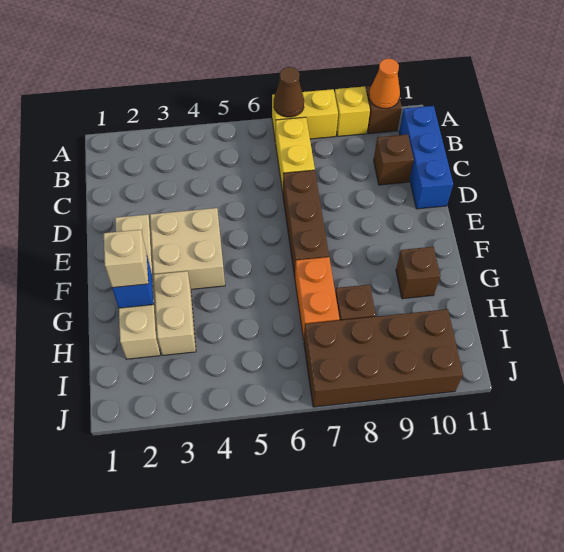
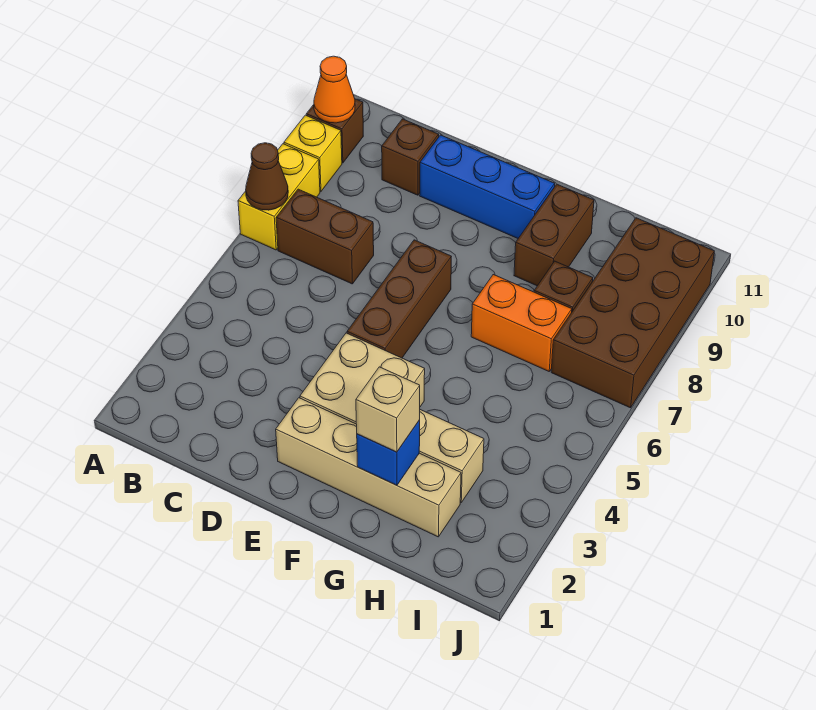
yellow brick B7:C7 level 1 -> brown brick B7:C7 level 1
blue brick B11:D11 level 1 -> blue brick D10:F10 level 1
brown brick D7:F7 level 1 -> brown brick E5:E7 level 1
brown brick G10 level 1 -> brown brick G9:G10 level 1

